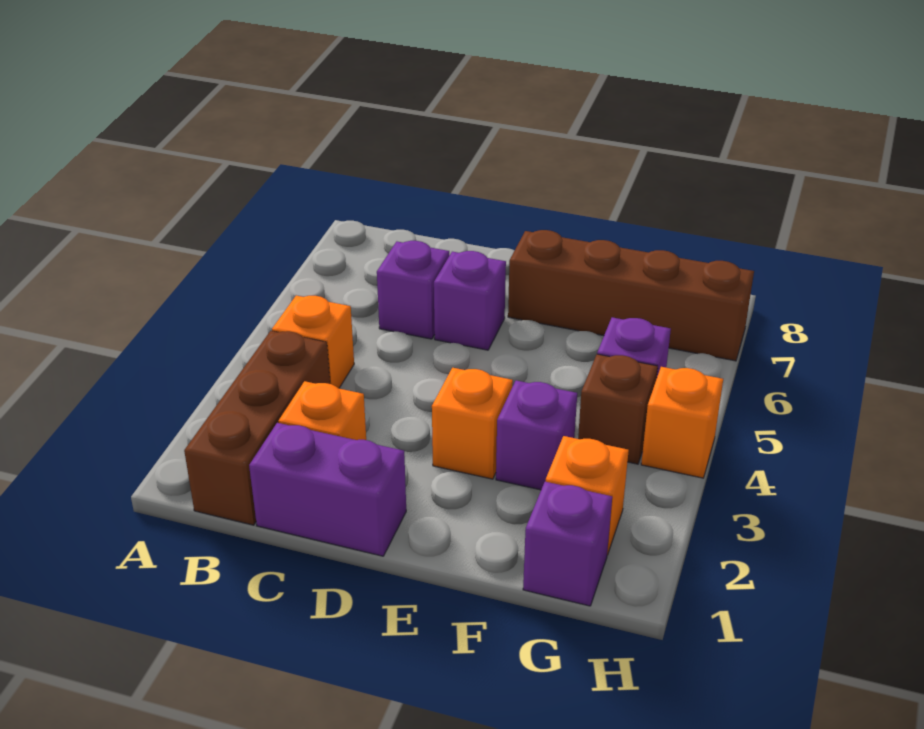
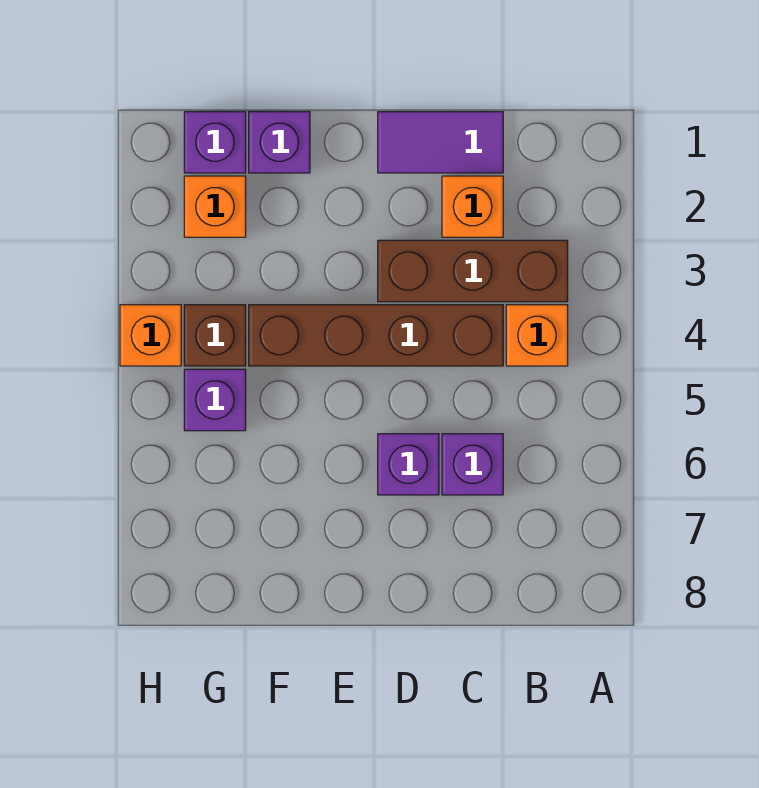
brown brick B1:B3 level 1 -> brown brick B3:D3 level 1
purple brick C1:D1 level 1 -> purple tile C1:D1 level 1
orange brick E3 level 1 -> none
brown brick E7:H7 level 1 -> brown brick C4:F4 level 1
purple brick F3 level 1 -> purple brick F1 level 1

